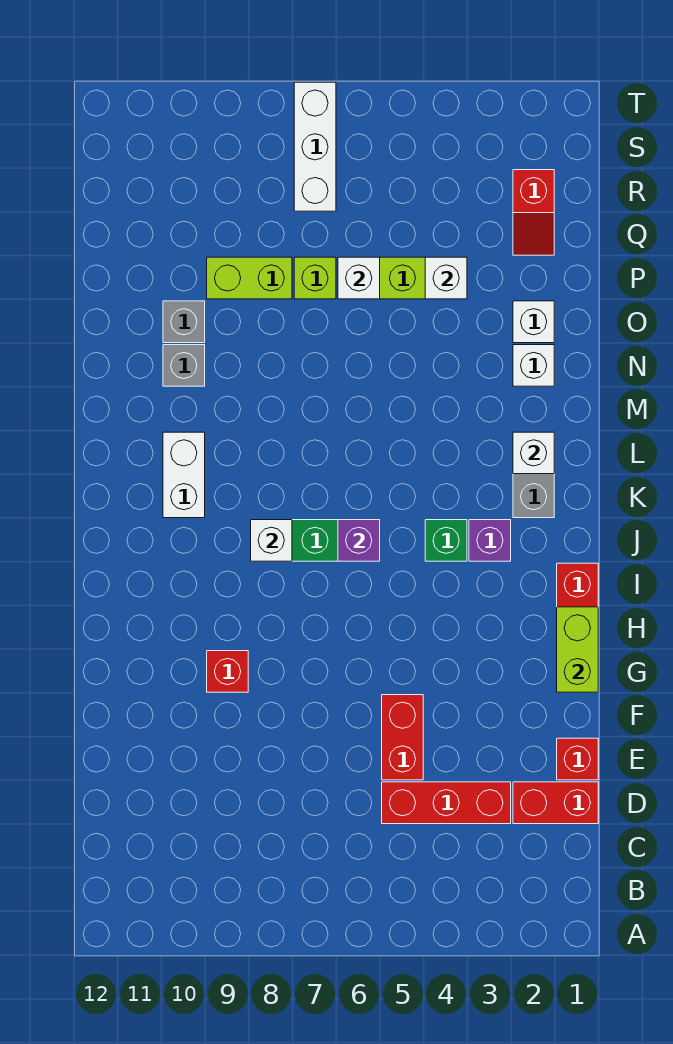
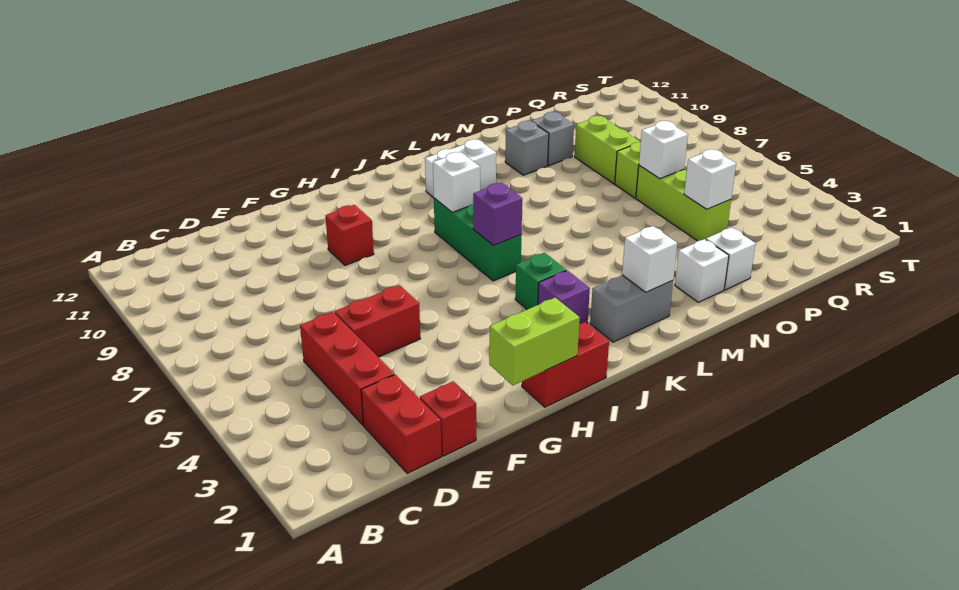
red slope Q2:R2 level 1 top R -> none
white brick R7:T7 level 1 -> none

